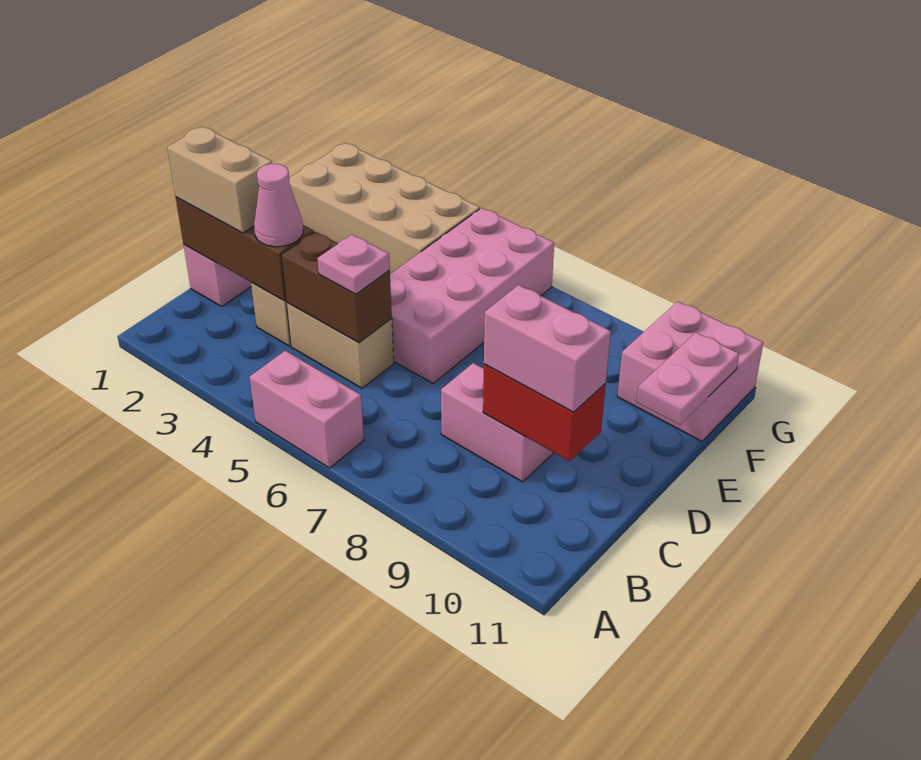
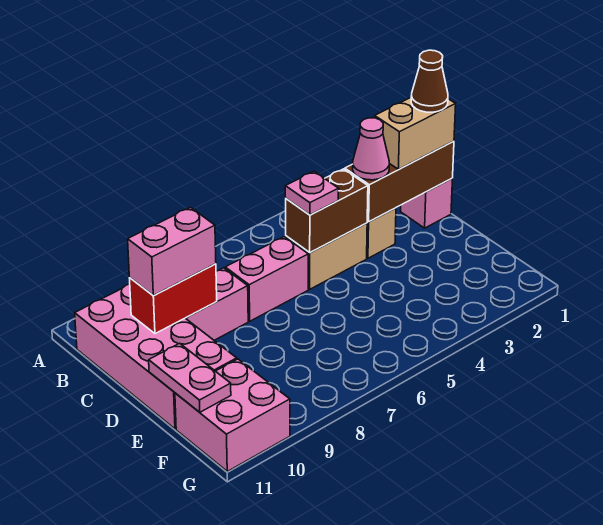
pink brick A5:A6 level 1 -> pink brick C6:C7 level 1
none -> brown cone C1 level 4
pink brick D5:G6 level 1 -> pink brick B10:E11 level 1
tan brick F1:G4 level 1 -> none

